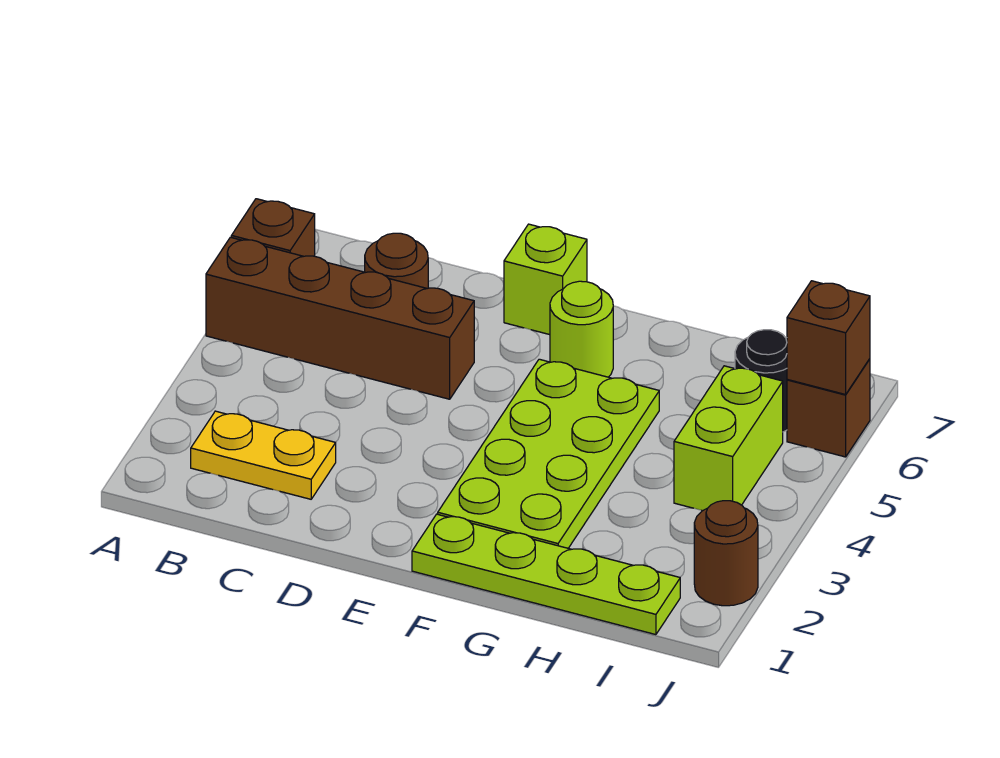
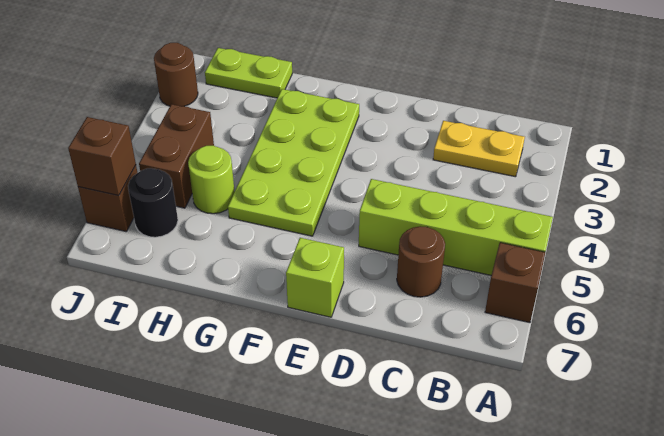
brown brick A5:D5 level 1 -> lime brick A5:D5 level 1
lime plate F1:I1 level 1 -> lime plate H1:I1 level 1
lime round brick F6 level 1 -> lime round brick H5 level 1
lime brick I4:I5 level 1 -> brown brick I4:I5 level 1

